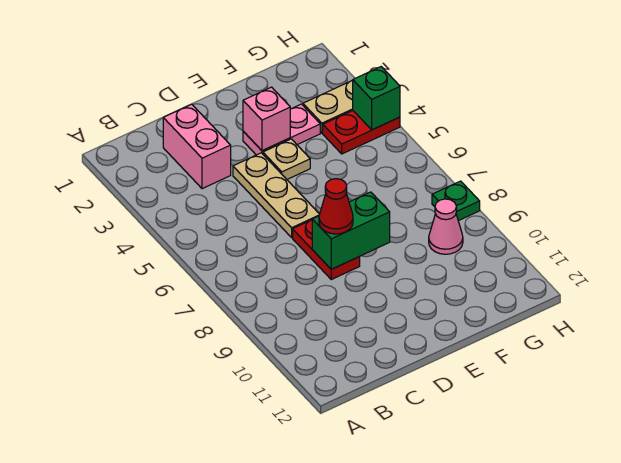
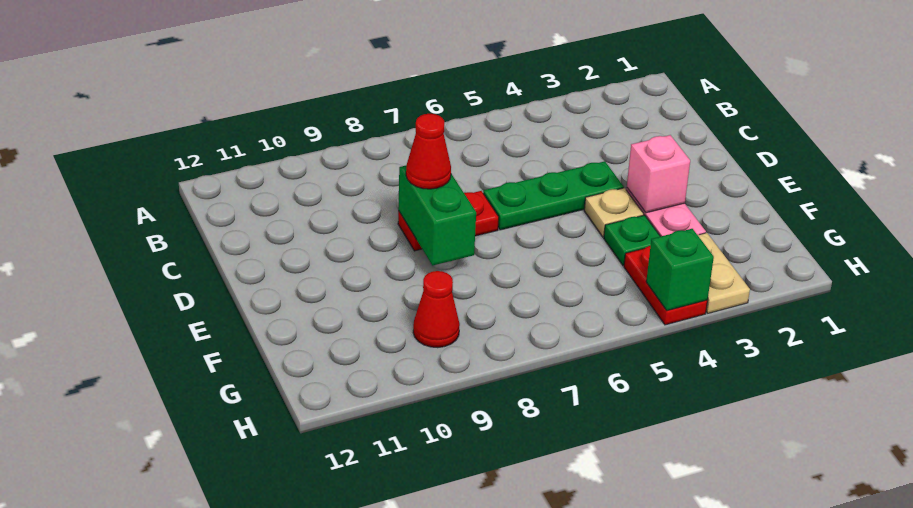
pink brick C2:C3 level 1 -> none
tan plate D4:D6 level 1 -> green plate D4:D6 level 1
pink cone G9 level 1 -> red cone G9 level 1
green plate H8 level 1 -> green plate F4 level 1

